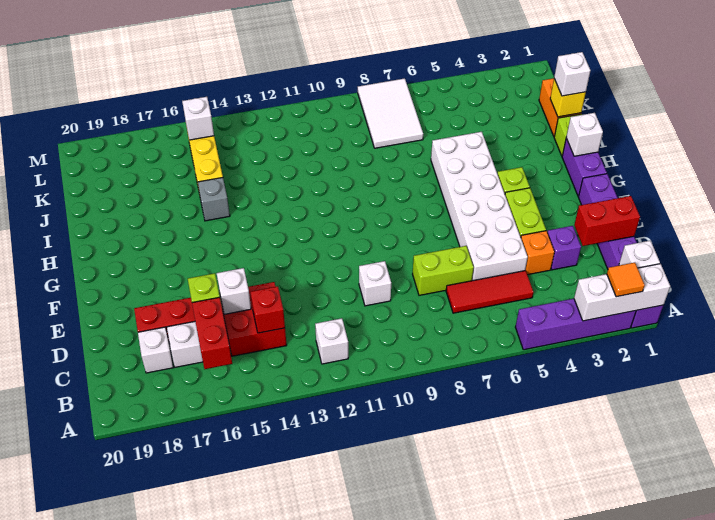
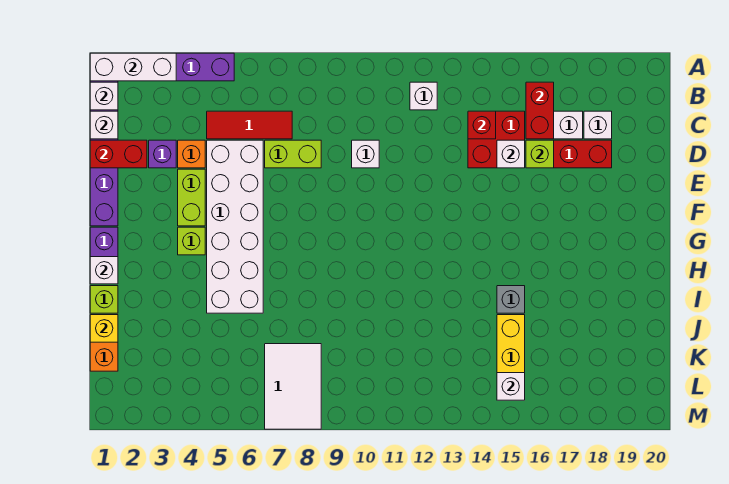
orange tile A2 level 3 -> none
white brick J1 level 3 -> white brick C1 level 2

